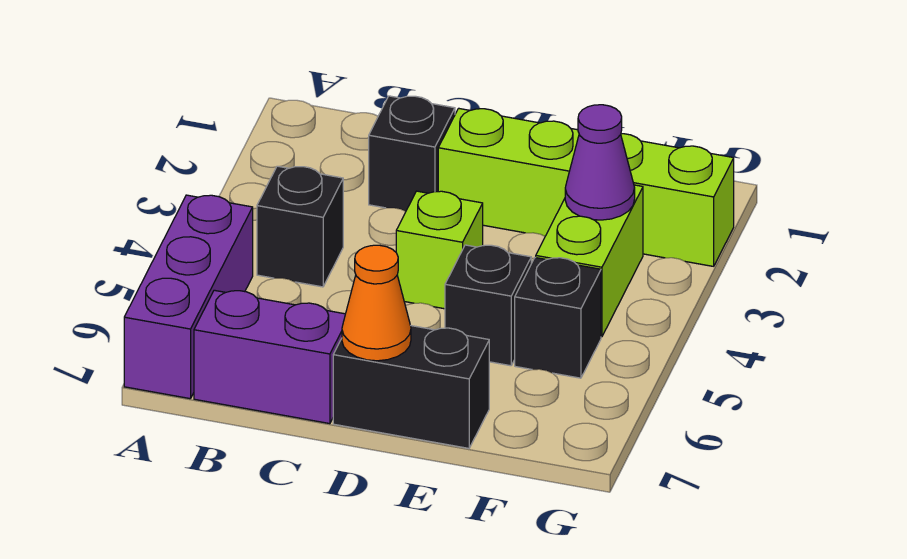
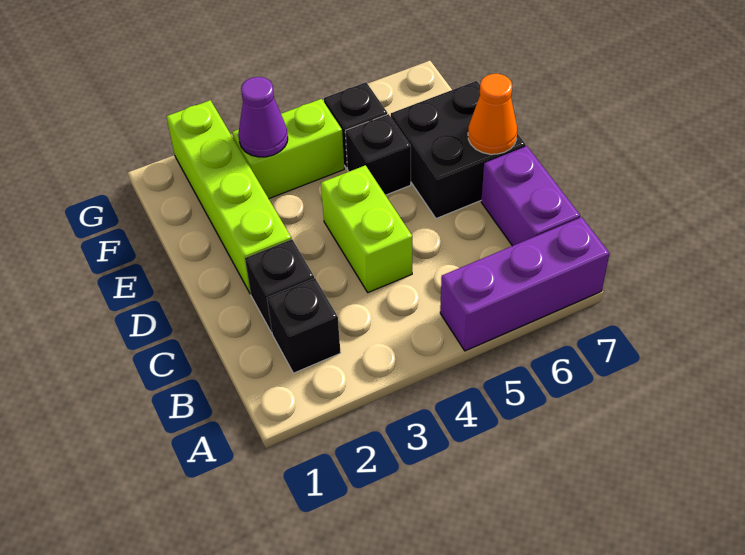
black brick B4 level 1 -> black brick B2 level 1
lime brick D4 level 1 -> lime brick C4:D4 level 1
black brick D7:E7 level 1 -> black brick D6:E7 level 1

